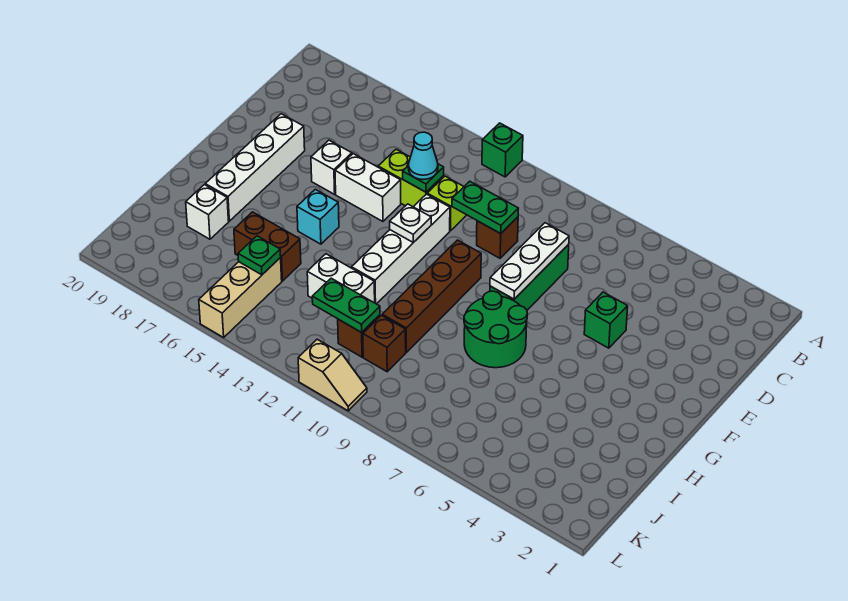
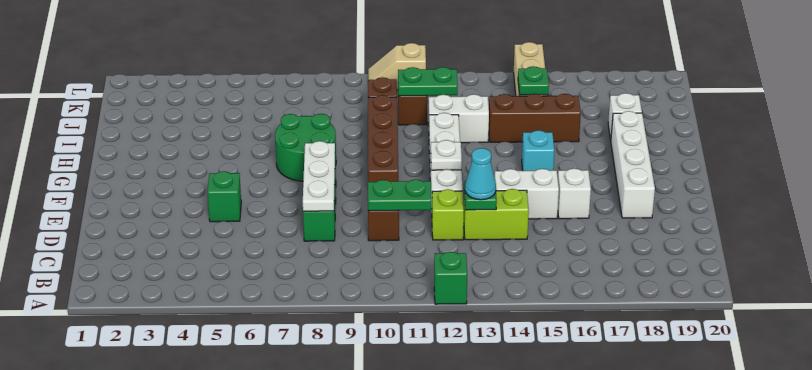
brown brick I15:I16 level 1 -> brown brick I14:I16 level 1

